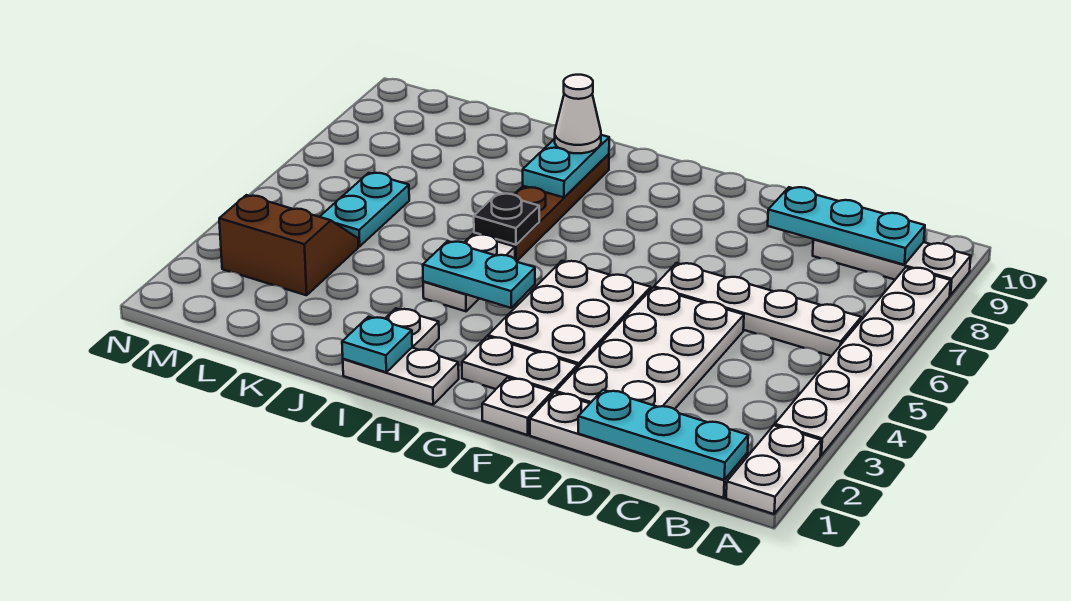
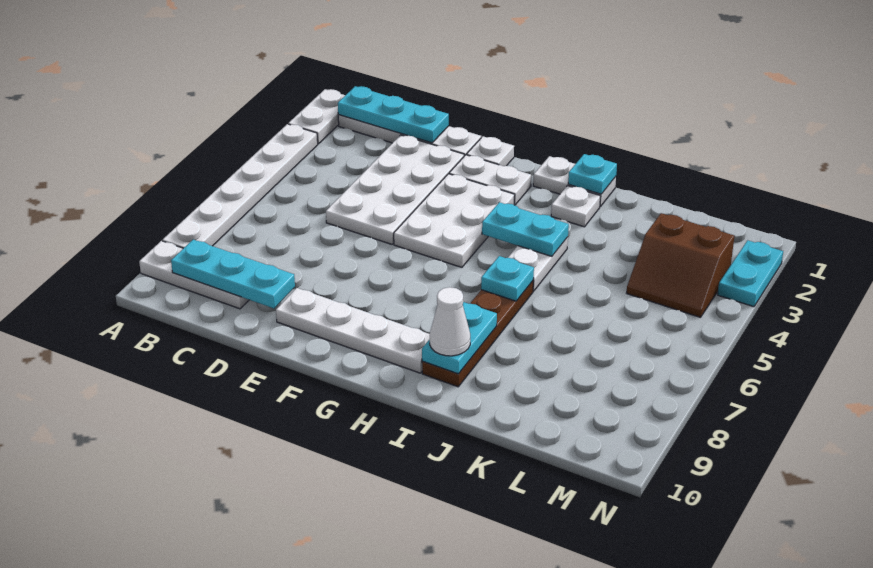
white plate B6:E6 level 1 -> white plate E9:H9 level 1
black plate I6 level 2 -> cyan plate I6 level 2
cyan plate L5:L6 level 1 -> cyan plate N2:N3 level 1

